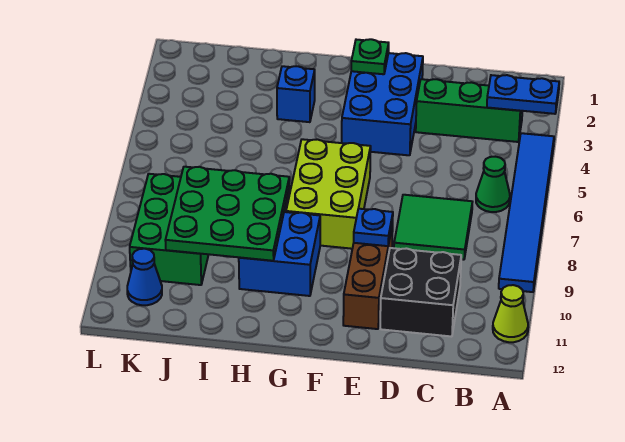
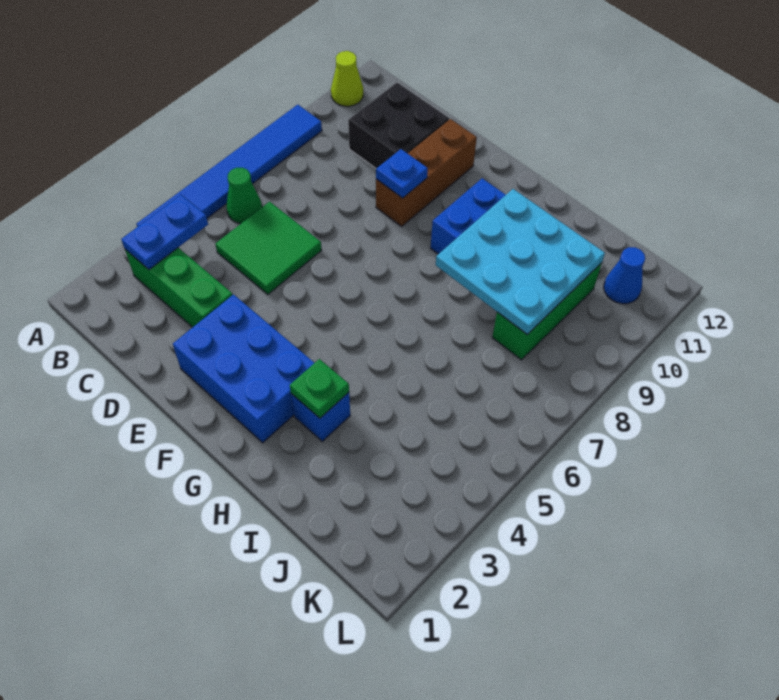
blue plate A3:B3 level 2 -> blue plate B3:B4 level 2
green tile C7:D8 level 1 -> green tile C5:D6 level 1
blue brick E2:F4 level 1 -> blue brick E2:G3 level 1
green plate F2 level 2 -> green plate H3 level 2
lime brick F6:G8 level 1 -> none
green plate H8:J10 level 2 -> cyan plate H8:J10 level 2
green brick J8:K10 level 1 -> green brick J8:J10 level 1

